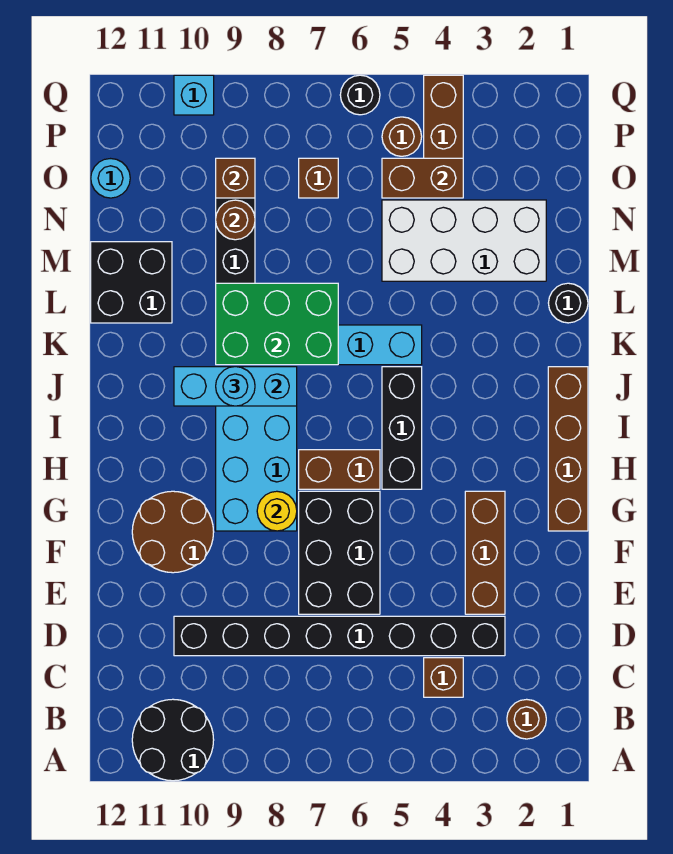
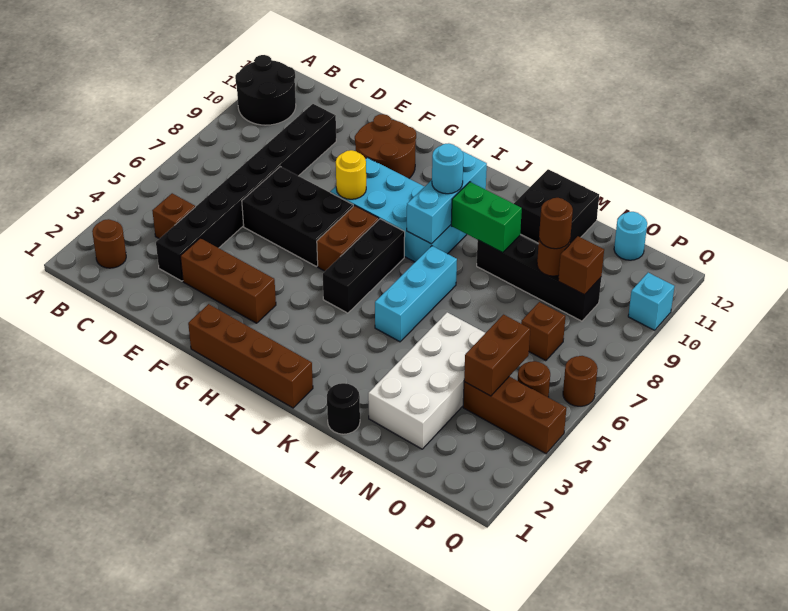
black brick H5:J5 level 1 -> black brick I5:I7 level 1
green brick K7:L9 level 2 -> green brick K9:L9 level 2
none -> brown round brick N9 level 3
black round brick Q6 level 1 -> brown round brick Q6 level 1

